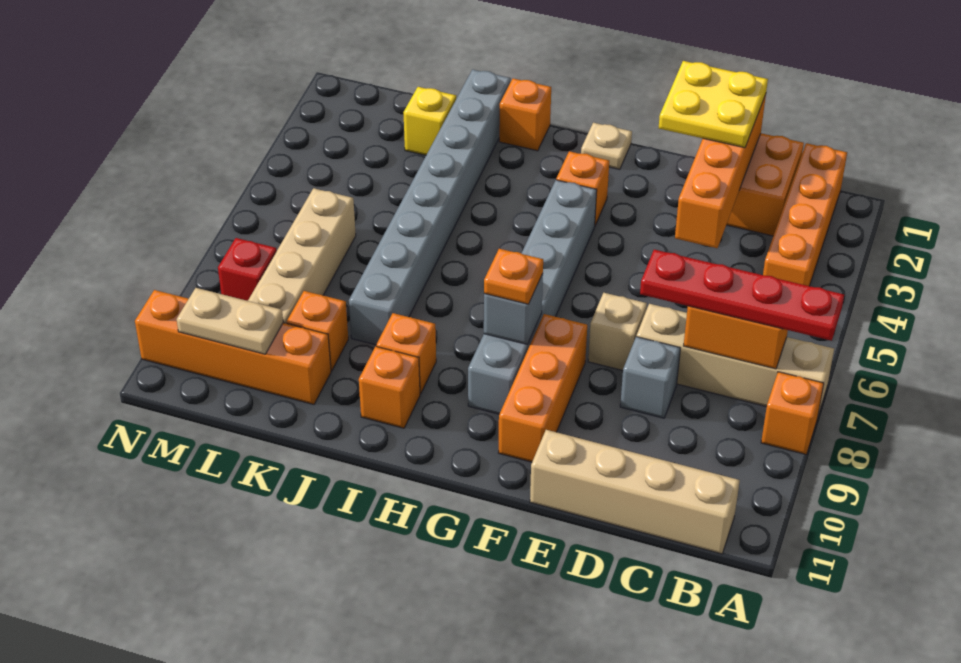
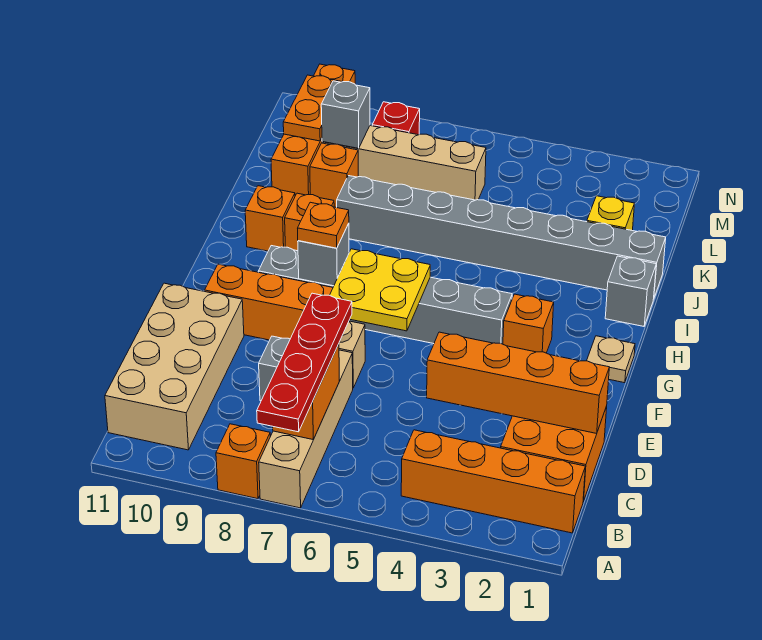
tan brick B11:E11 level 1 -> tan brick B10:E11 level 1
yellow plate D1:E2 level 3 -> yellow plate F6:G7 level 2
orange brick I1 level 1 -> grey brick I1 level 1
none -> grey brick L9 level 2
tan plate L10:M10 level 2 -> orange plate L10:M10 level 2

